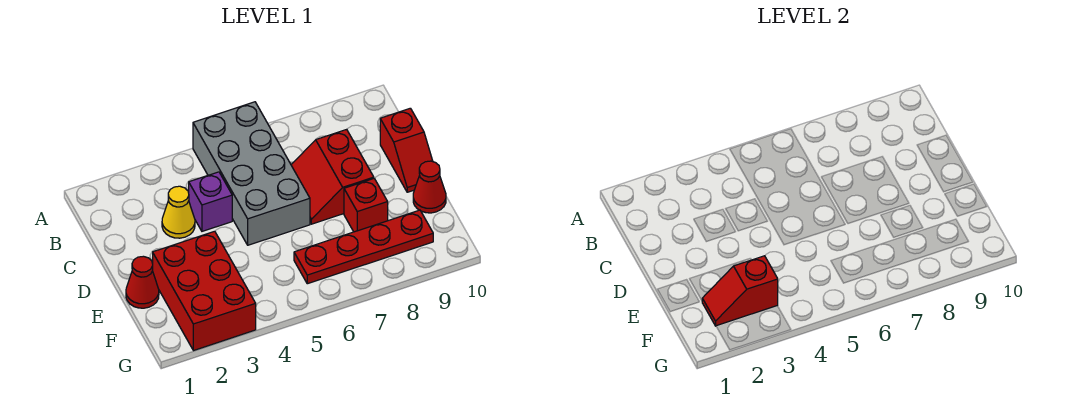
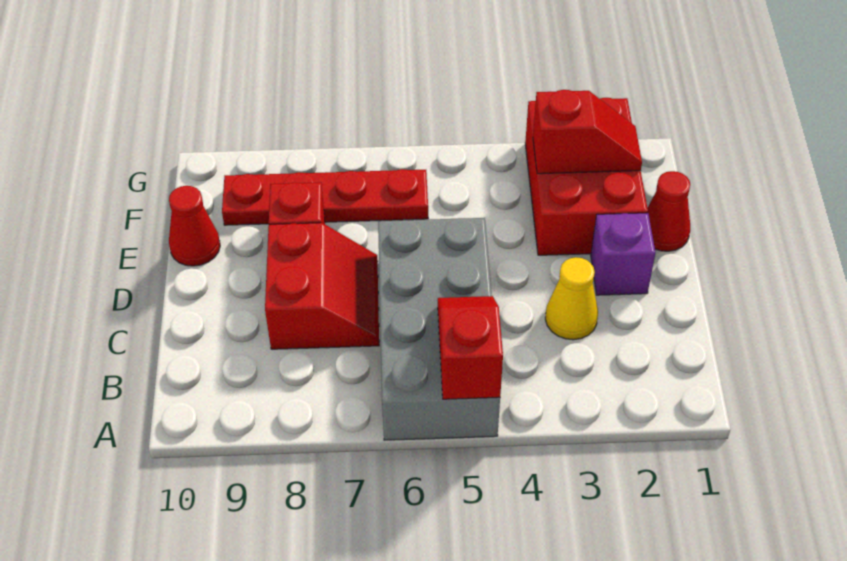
purple brick C4 level 1 -> purple brick D2 level 1
red slope C10:D10 level 1 top C -> red slope A5:B5 level 2 top A

